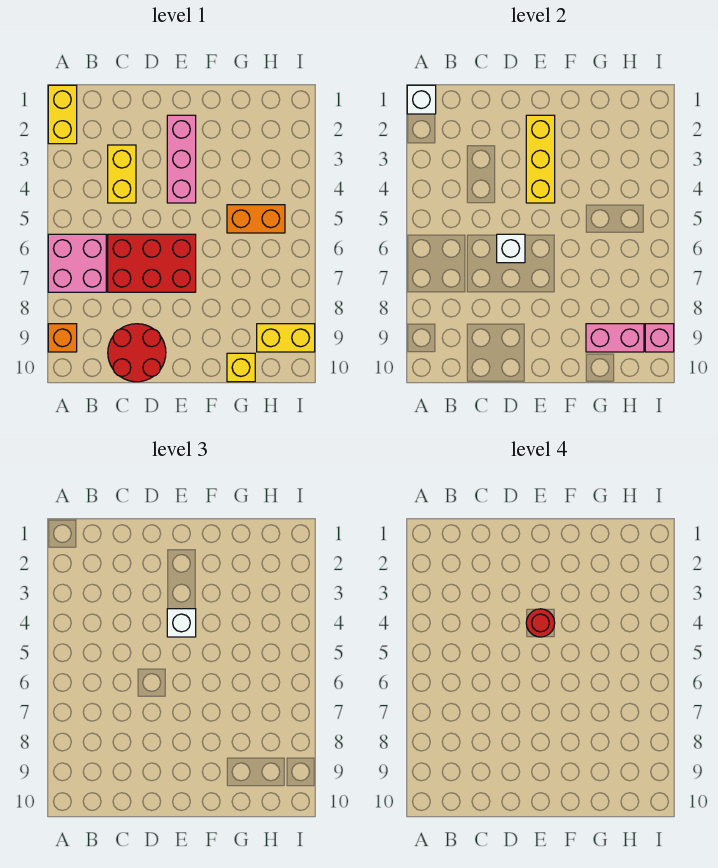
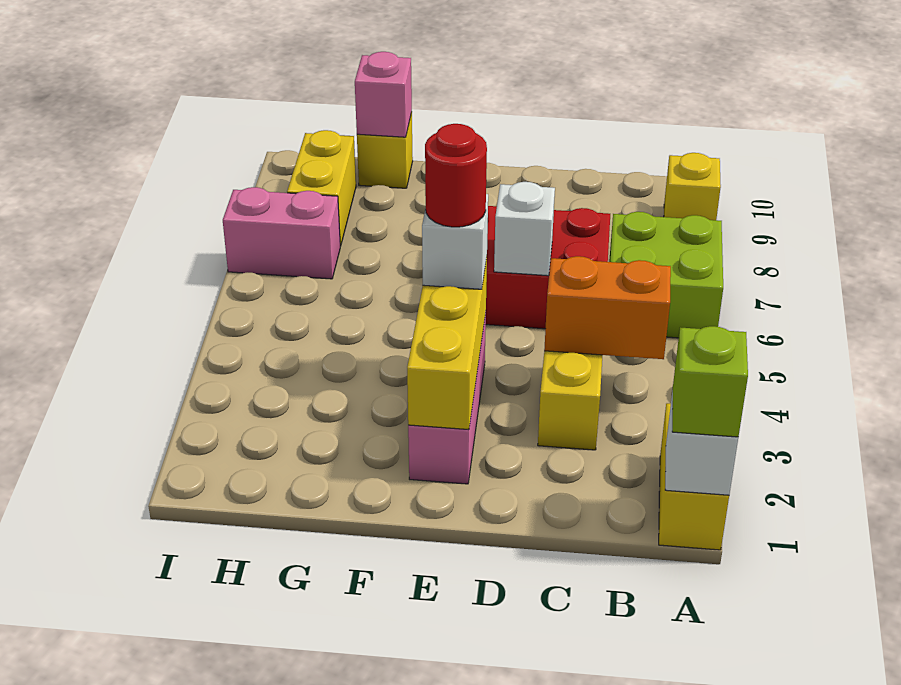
none -> lime brick A1 level 3
pink brick A6:B7 level 1 -> lime brick A6:B7 level 1
orange brick A9 level 1 -> yellow brick A9 level 1
red round brick C9:D10 level 1 -> none
orange brick G5:H5 level 1 -> orange brick B4:C4 level 2
pink brick G9:H9 level 2 -> pink brick H7:I7 level 1
yellow brick H9:I9 level 1 -> yellow brick H8:H9 level 1
pink brick I9 level 2 -> pink brick G10 level 2

